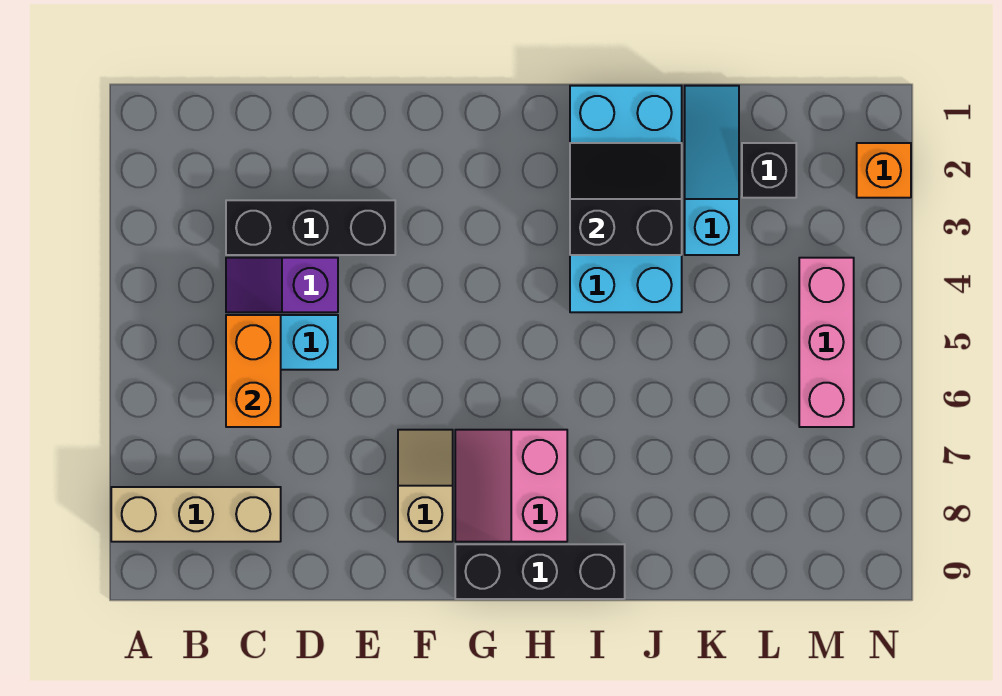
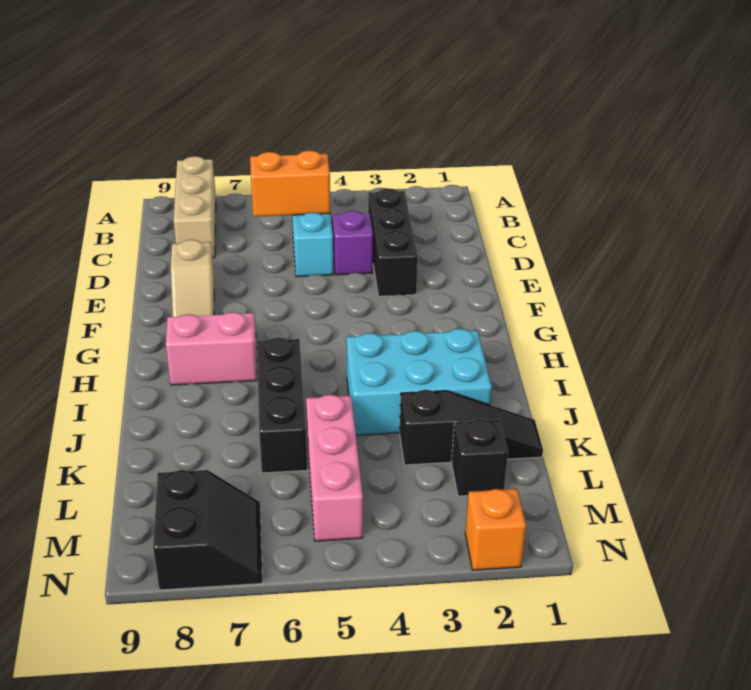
tan slope F7:F8 level 1 top 8 -> tan slope E8:F8 level 1 top E
black brick G9:I9 level 1 -> black brick I6:K6 level 1
cyan brick I1:J4 level 1 -> cyan brick I2:J4 level 1
black slope I2:J3 level 2 top 3 -> black slope M7:N8 level 1 top 8
cyan slope K1:K3 level 1 top 3 -> black slope K1:K3 level 1 top 3
pink brick M4:M6 level 1 -> pink brick K5:M5 level 1

